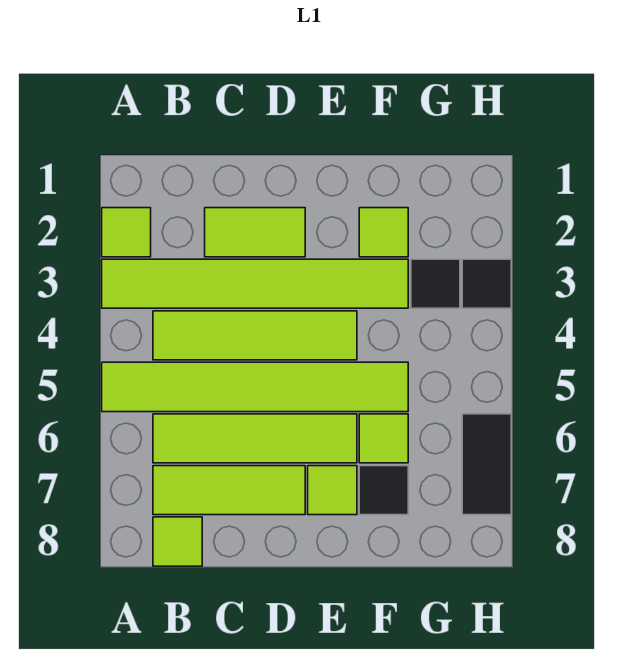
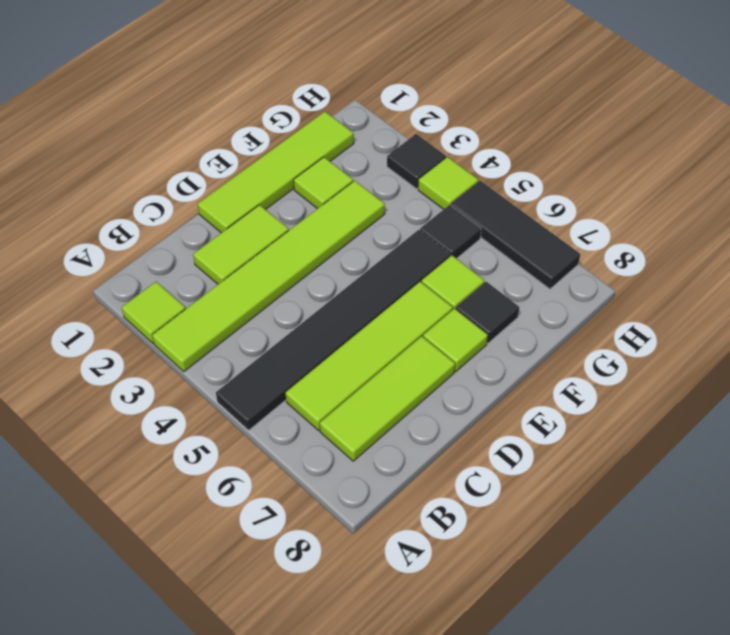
lime tile A5:F5 level 1 -> black tile A5:F5 level 1
lime tile B4:E4 level 1 -> lime tile D1:G1 level 1
lime tile B8 level 1 -> lime tile H4 level 1
black tile G3 level 1 -> black tile G5 level 1
black tile H6:H7 level 1 -> black tile H5:H7 level 1

